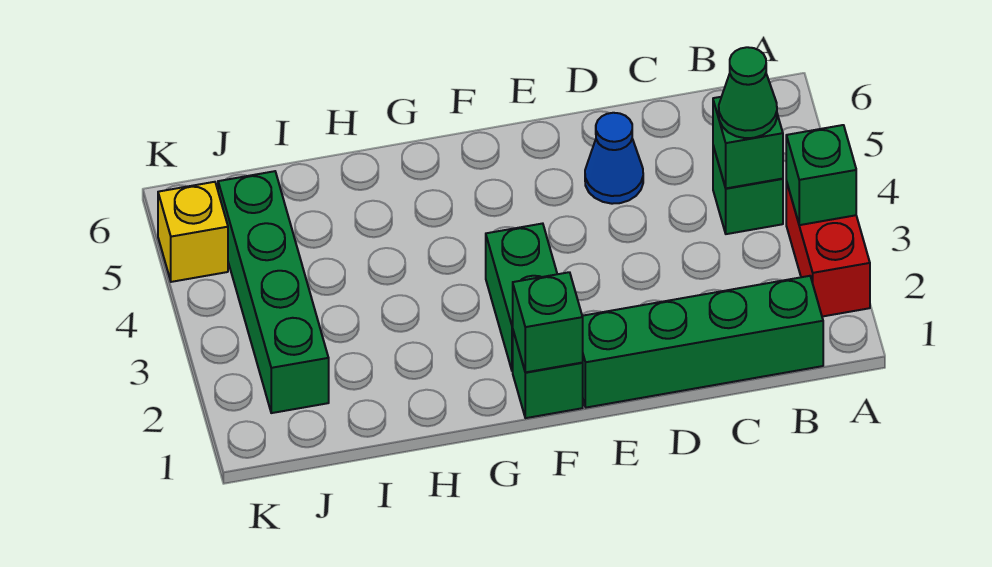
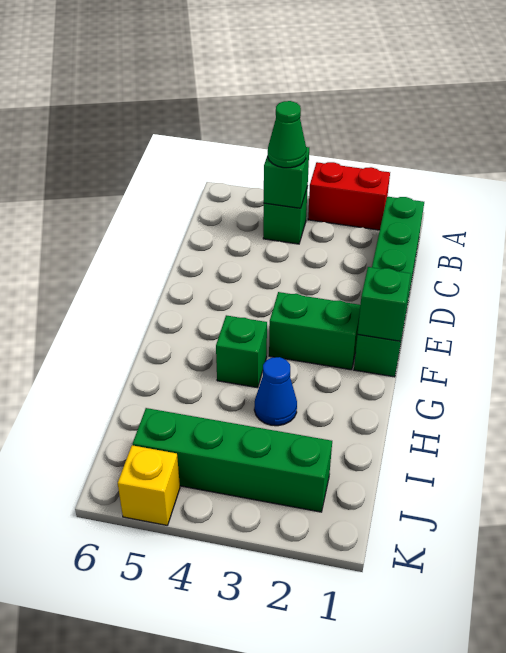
green brick A3 level 2 -> green brick G4 level 1
blue cone D5 level 1 -> blue cone H3 level 1

